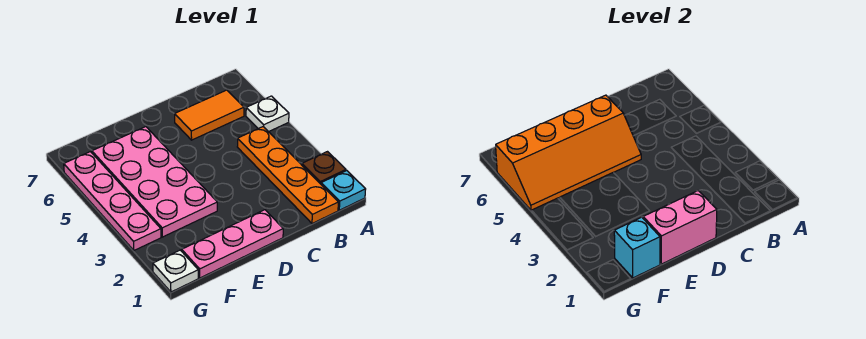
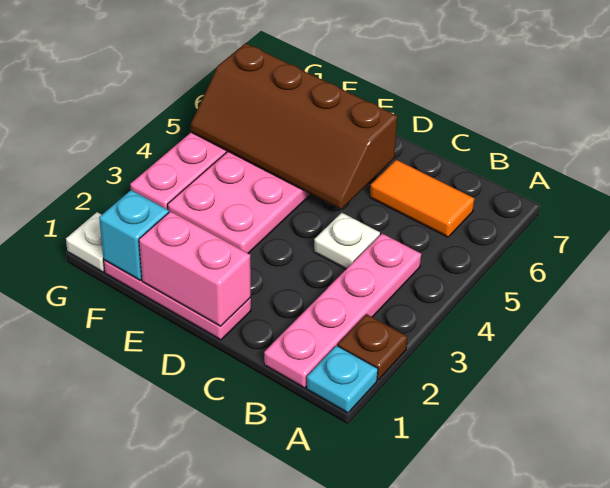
white plate A5 level 1 -> white plate C4 level 1
orange plate B1:B4 level 1 -> pink plate B1:B4 level 1
orange slope D5:G6 level 2 top 6 -> brown slope D5:G6 level 2 top 6

